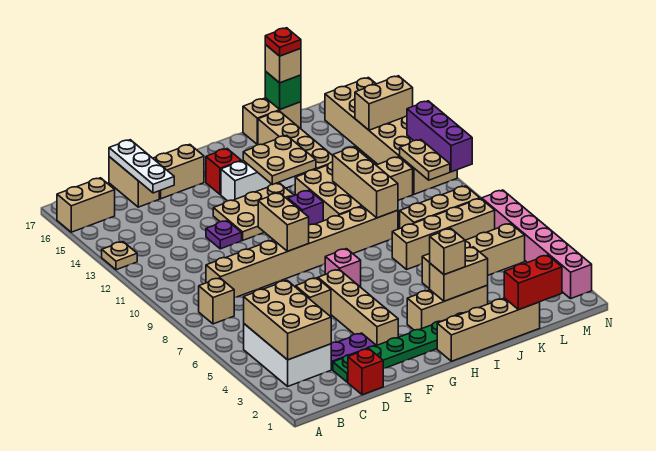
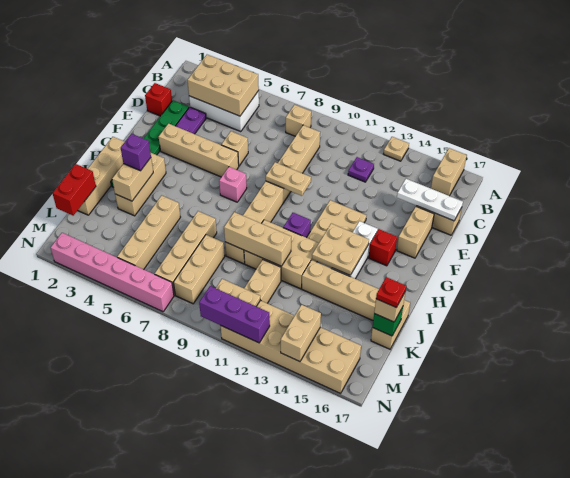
purple plate E12 level 1 -> purple plate C12 level 1
tan brick F9:F10 level 2 -> tan plate F9:F10 level 2
tan brick I3 level 3 -> purple brick I3 level 3

